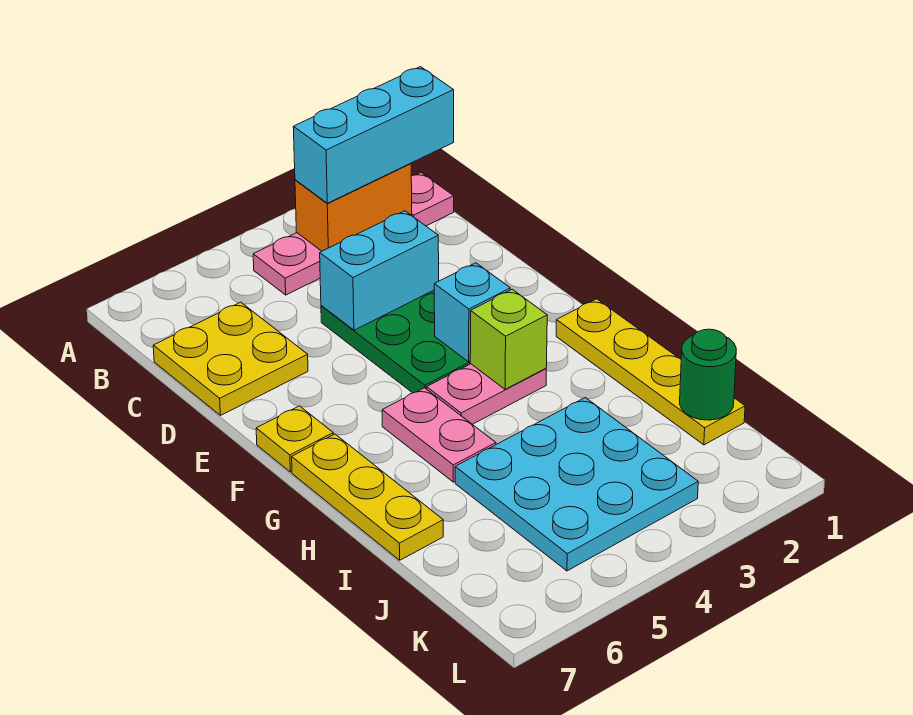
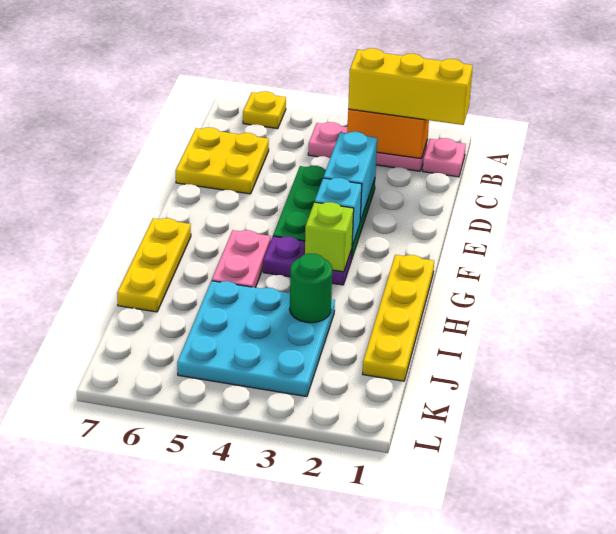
cyan brick B1:B3 level 3 -> yellow brick B1:B3 level 3
cyan brick D3:D4 level 2 -> cyan brick D3:E3 level 2
yellow plate F7 level 1 -> yellow plate A6 level 1
pink plate G3:G4 level 1 -> purple plate G3:G4 level 1
green round brick J1 level 2 -> green round brick I3 level 2

